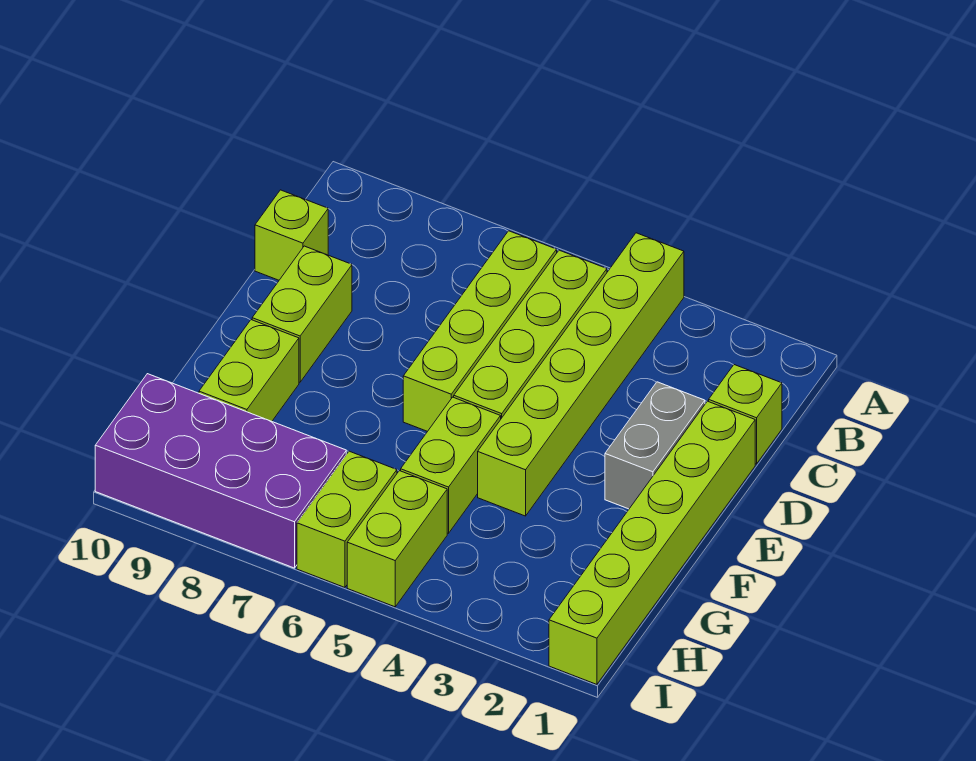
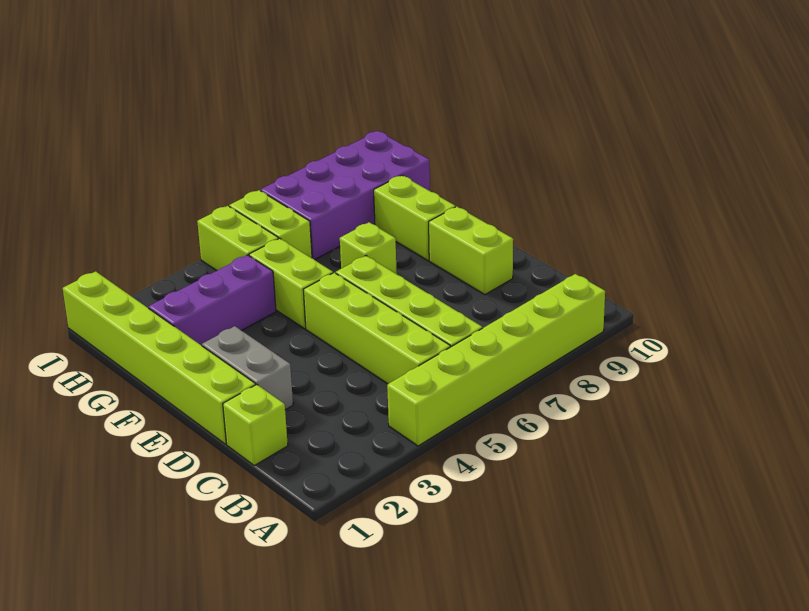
lime brick A4:F4 level 1 -> lime brick A4:A9 level 1
lime brick C10 level 1 -> lime brick F7 level 1
none -> purple brick G2:G4 level 1

